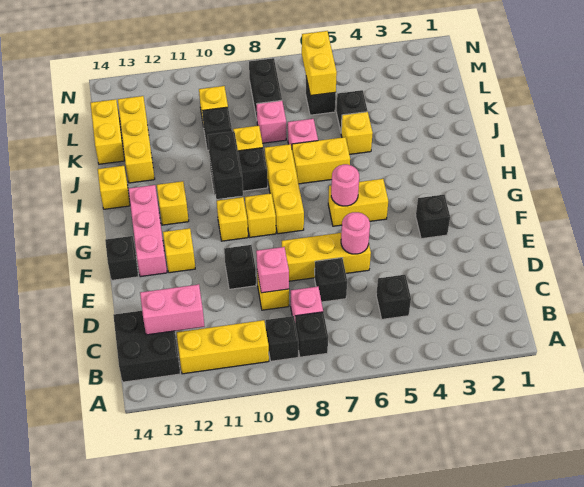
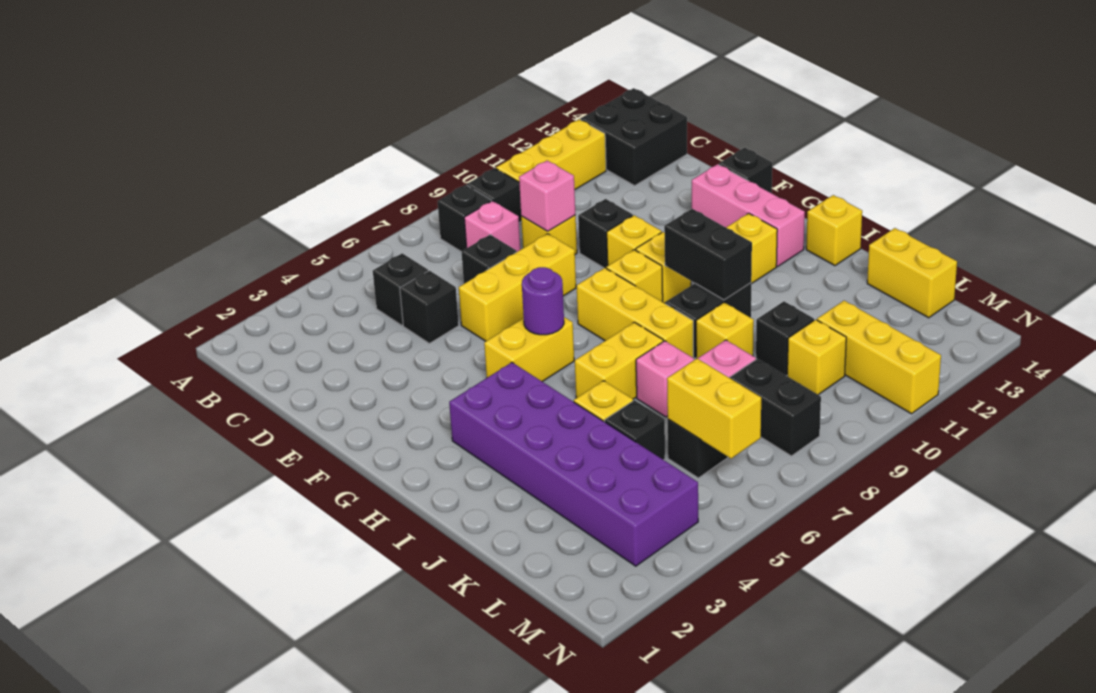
pink brick C12:C13 level 2 -> none
pink round brick E6 level 2 -> none
black brick F3 level 1 -> black brick D5 level 1
yellow brick F12 level 1 -> yellow brick F10 level 1
pink round brick G6 level 2 -> purple round brick G6 level 2
none -> purple brick H3:M4 level 1
yellow brick J13:L13 level 1 -> yellow brick L11:N11 level 1

